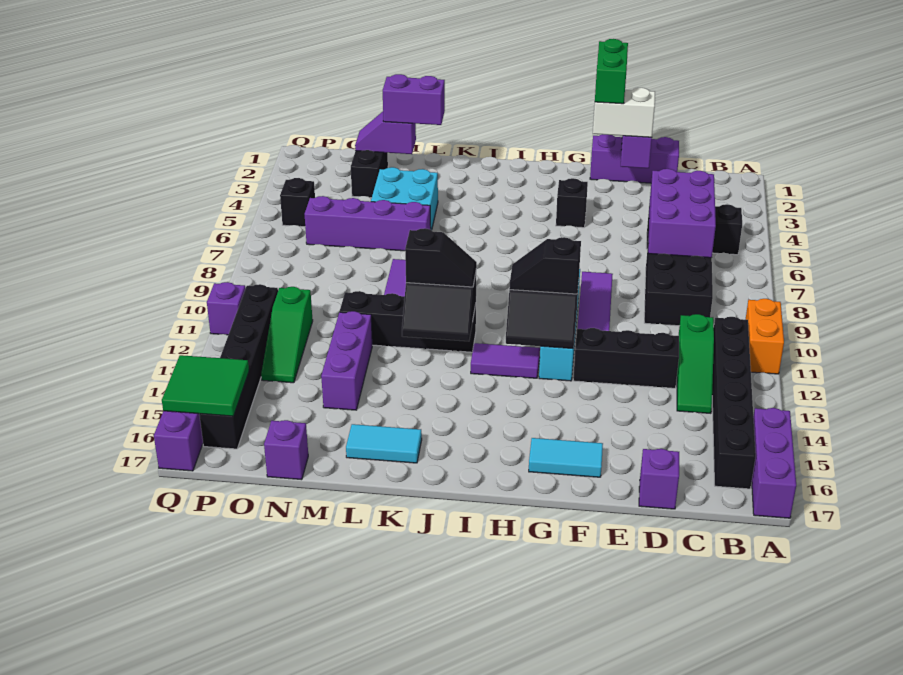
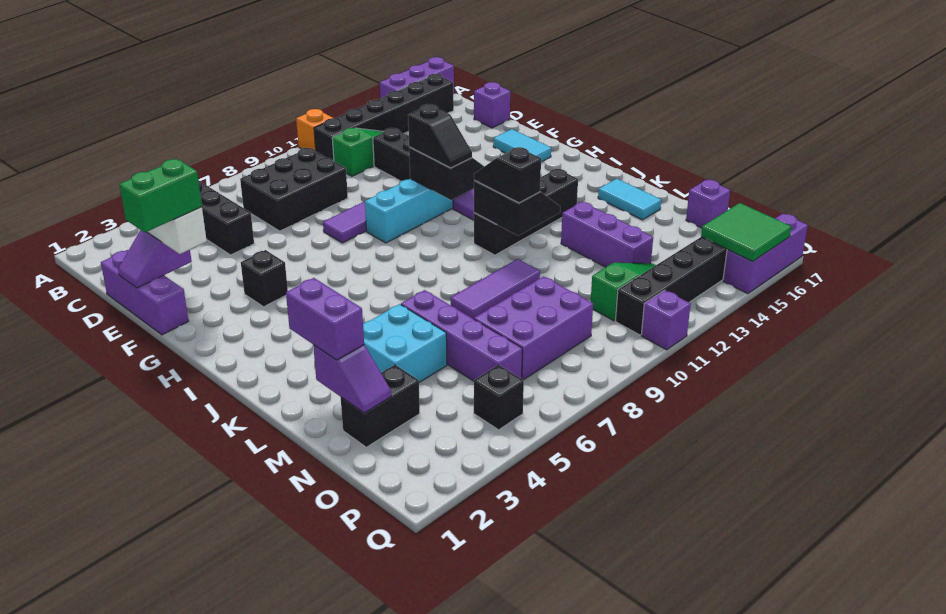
orange brick A10:A11 level 1 -> orange brick A11 level 1
purple brick C5:D7 level 2 -> purple brick N7:O9 level 1
black brick J11:M11 level 1 -> black brick J11:J14 level 1
purple brick M12:M14 level 1 -> purple brick L13:N13 level 1

